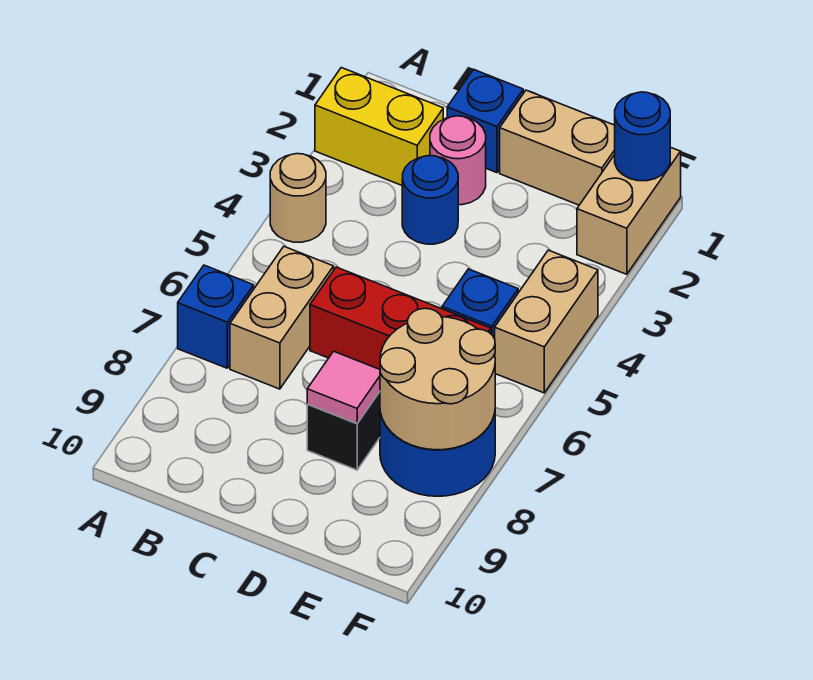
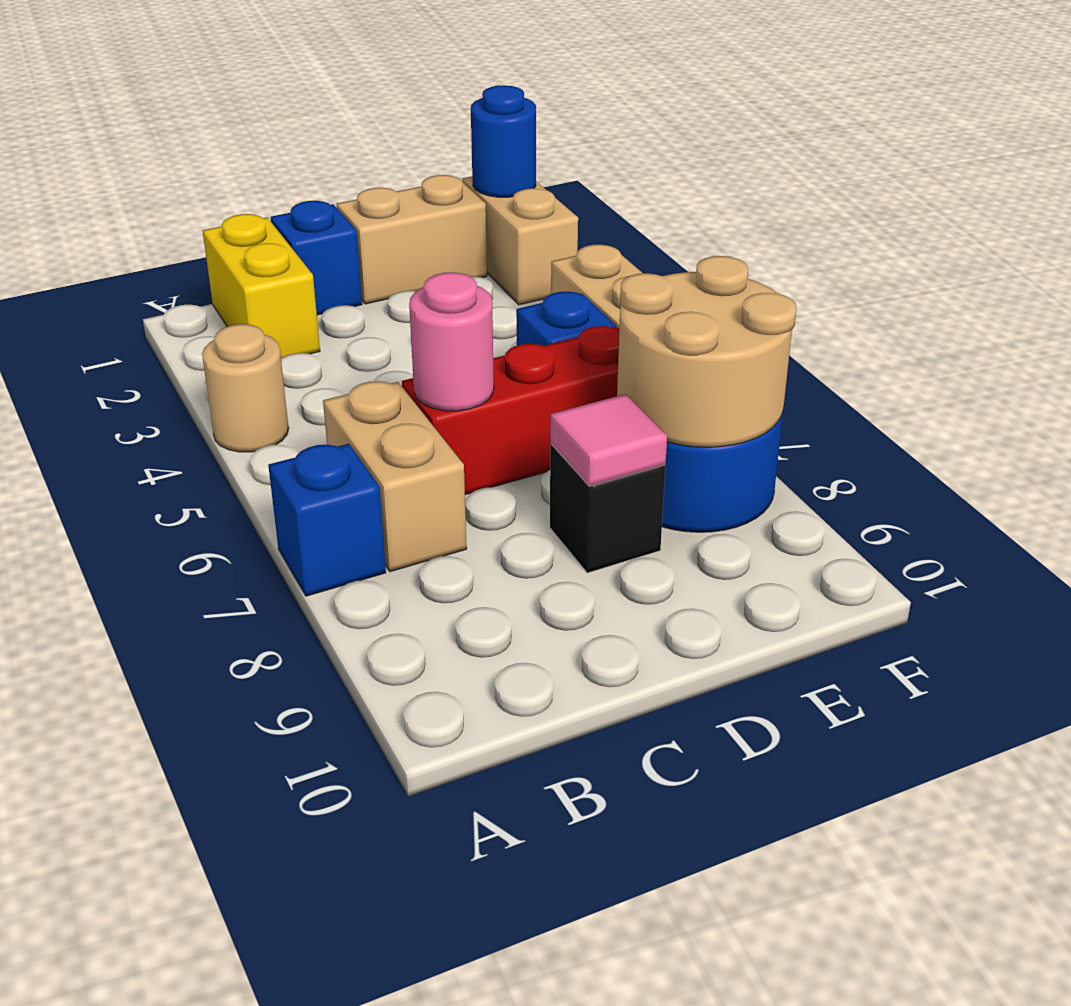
yellow brick A2:B2 level 1 -> yellow brick B1:B2 level 1
pink round brick C2 level 1 -> pink round brick C6 level 2
blue round brick C3 level 1 -> none

